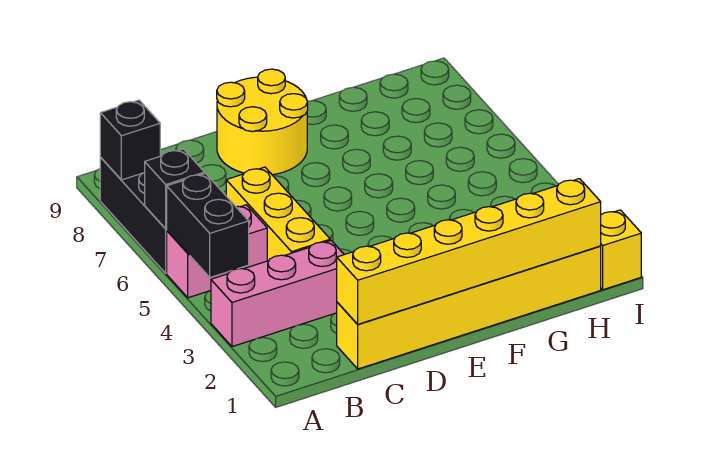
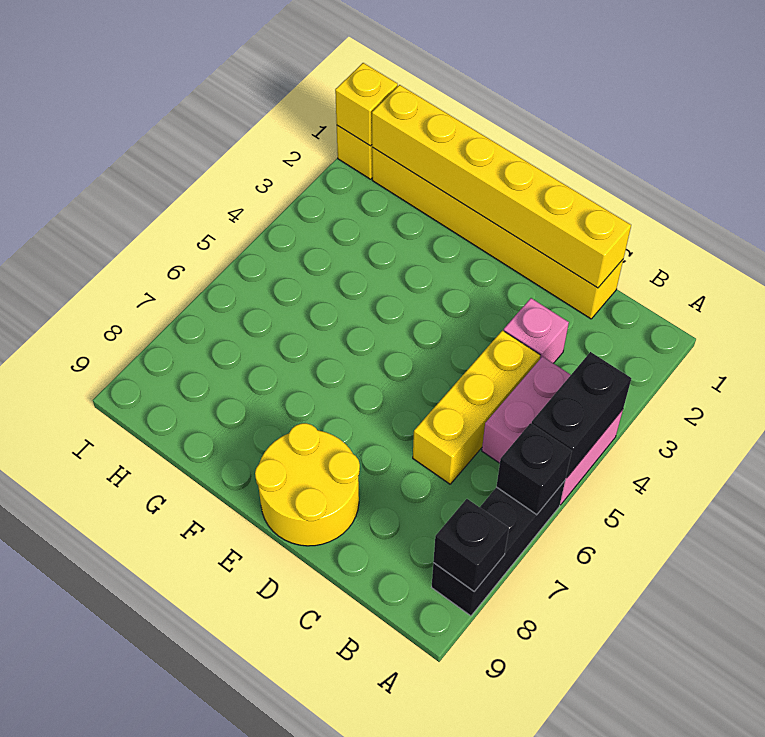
pink brick A3:C3 level 1 -> pink brick C3 level 1
pink brick A5:B5 level 1 -> pink brick A4:B5 level 1
none -> yellow brick I1 level 2

